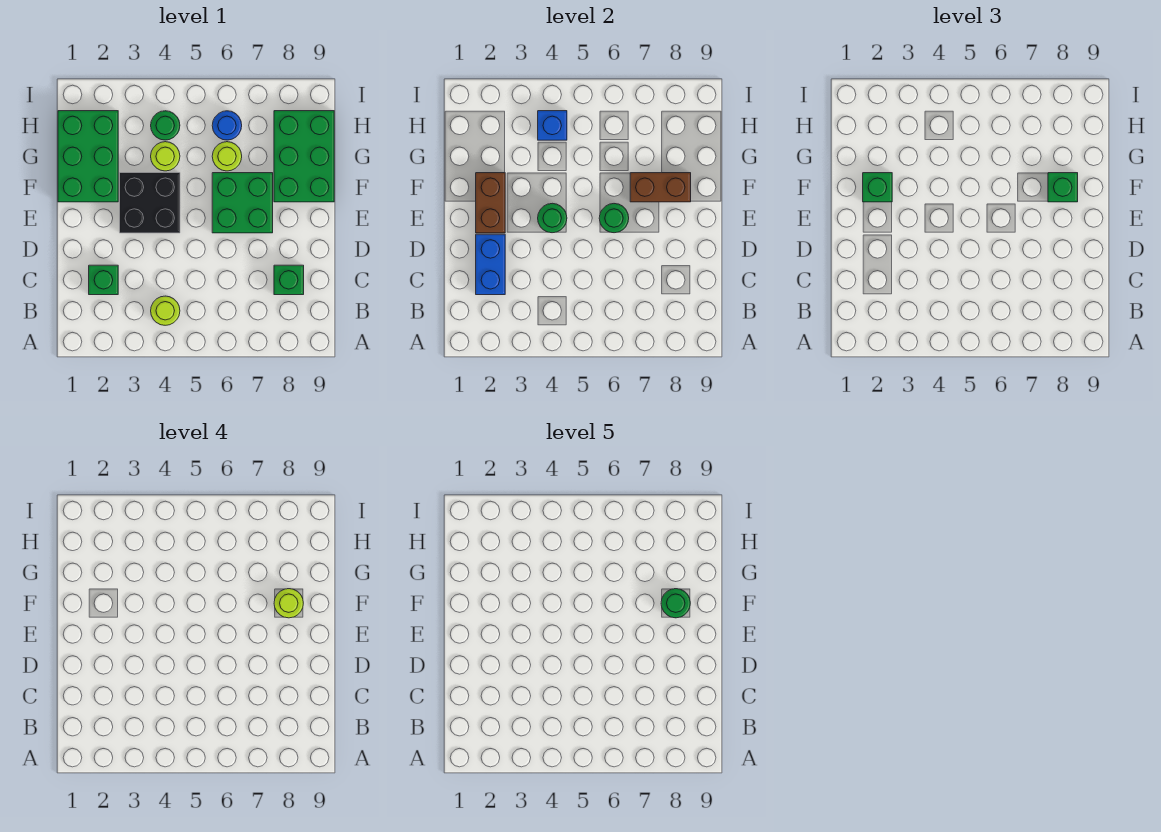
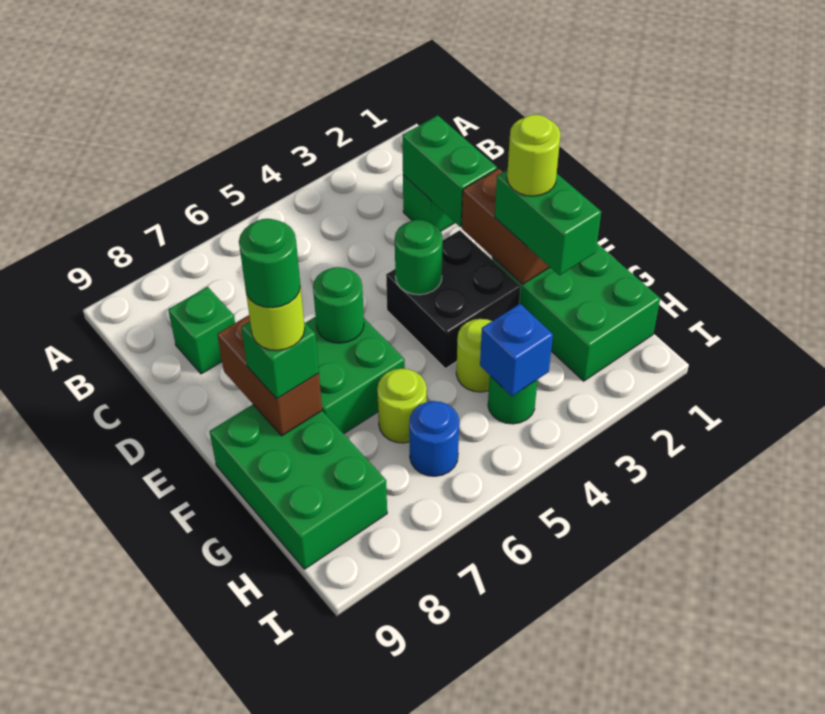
lime round brick B4 level 1 -> lime round brick F2 level 4
blue brick C2:D2 level 2 -> green brick C2:D2 level 2
green brick F2 level 3 -> green brick F2:G2 level 3
brown brick F7:F8 level 2 -> brown brick E8:F8 level 2

